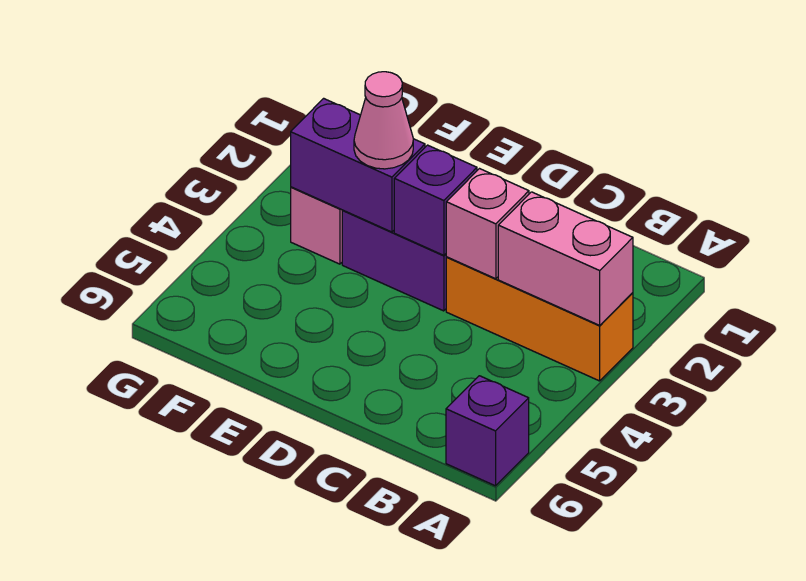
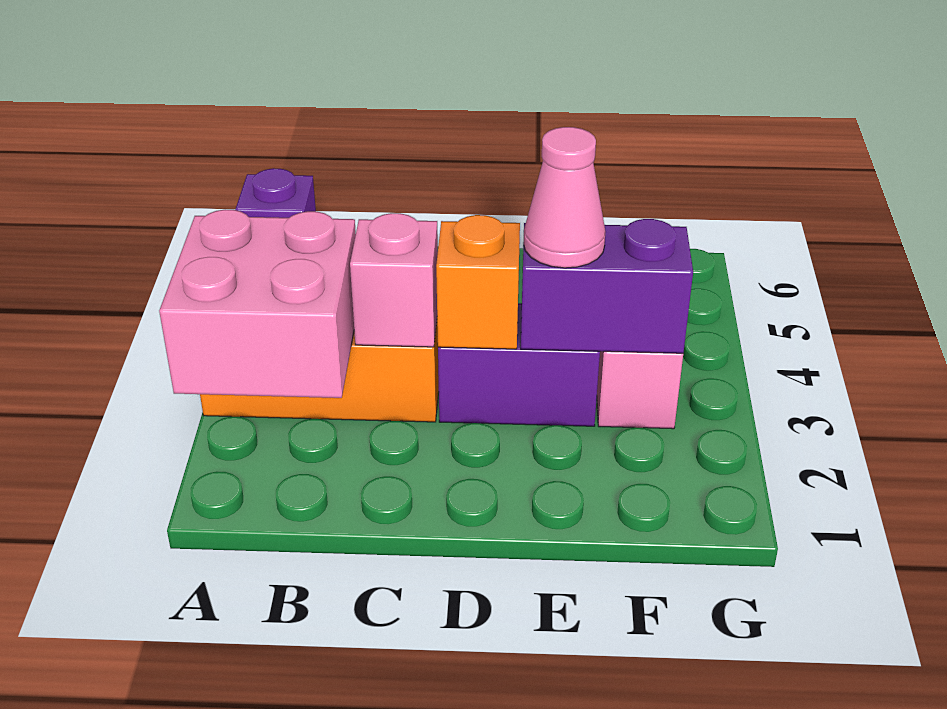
pink brick A3:B3 level 2 -> pink brick A2:B3 level 2
purple brick D3 level 2 -> orange brick D3 level 2

